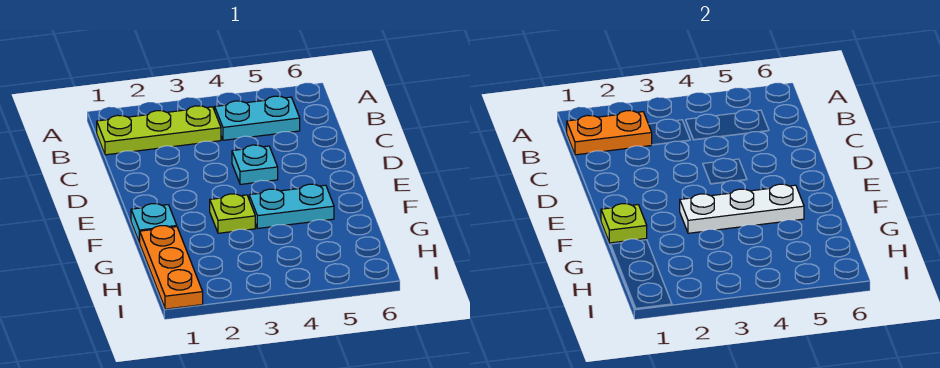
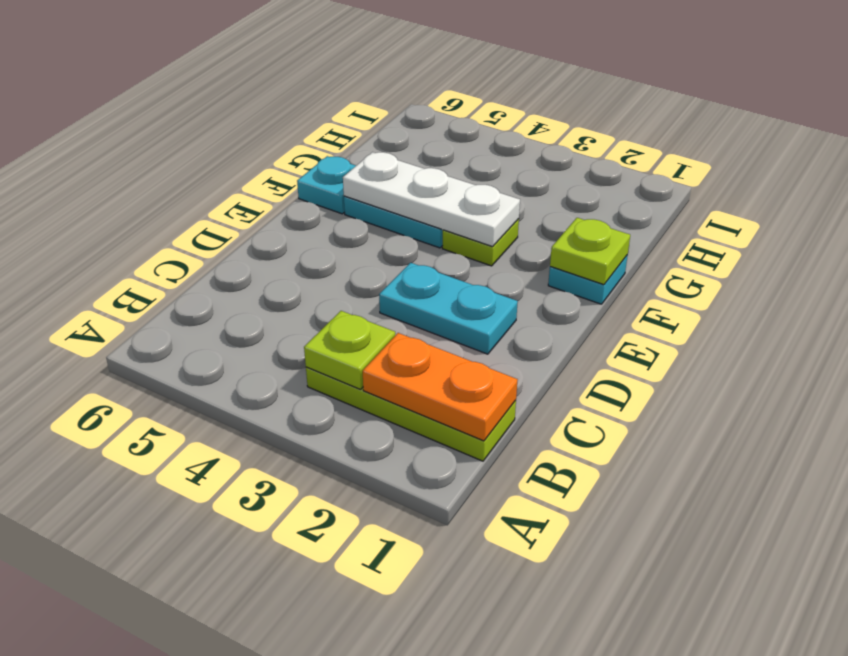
none -> lime plate B3 level 2
cyan plate B4:B5 level 1 -> cyan plate D2:D3 level 1
cyan plate D4 level 1 -> cyan plate F6 level 1
orange plate G1:I1 level 1 -> none

